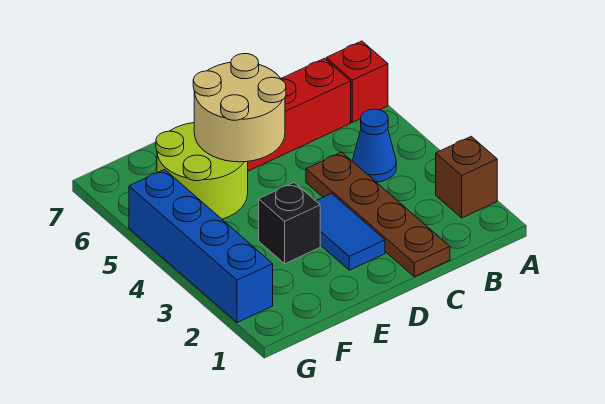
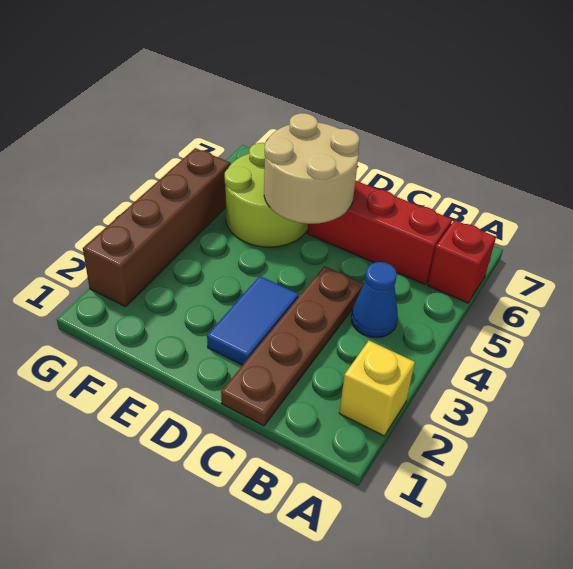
brown brick A2 level 1 -> yellow brick A2 level 1
black brick E3 level 1 -> none
blue brick G2:G5 level 1 -> brown brick G2:G5 level 1

